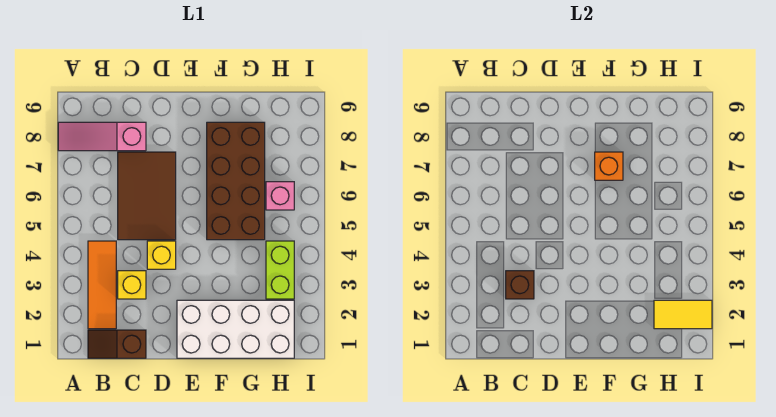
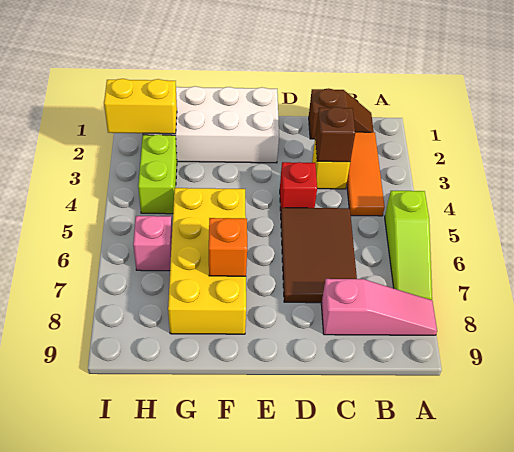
none -> lime slope A5:A7 level 1 top 5
yellow brick D4 level 1 -> red brick D4 level 1
brown brick F5:G8 level 1 -> yellow brick F5:G8 level 1
yellow tile H2:I2 level 2 -> yellow brick H2:I2 level 2

